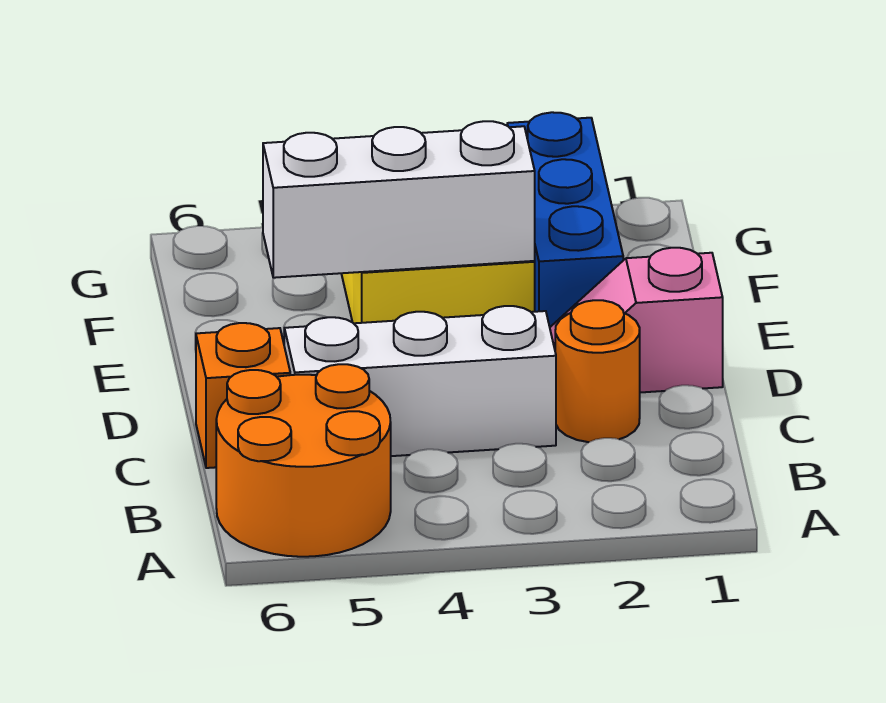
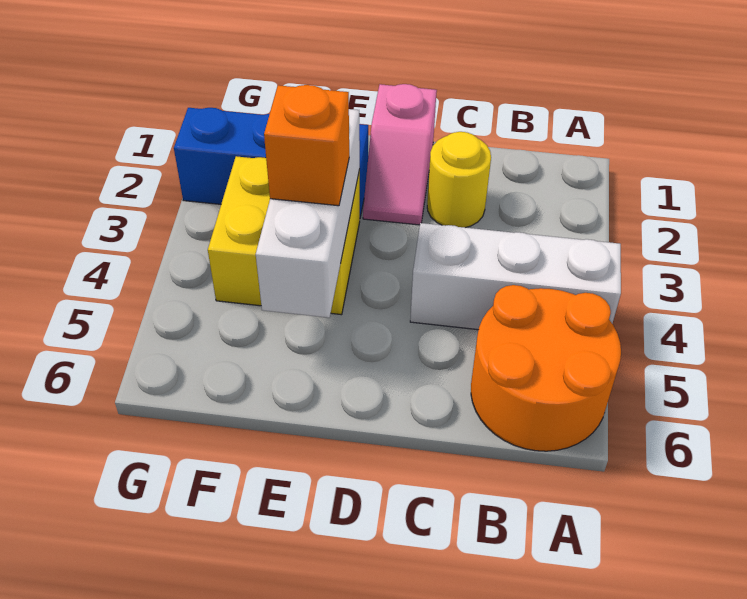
orange round brick C2 level 1 -> yellow round brick C2 level 1
white brick C3:C5 level 1 -> white brick A4:C4 level 1
orange brick C6 level 1 -> orange brick E4 level 3

